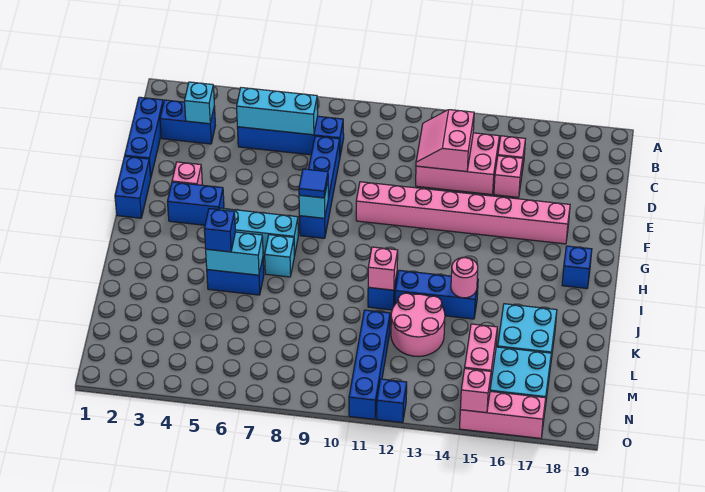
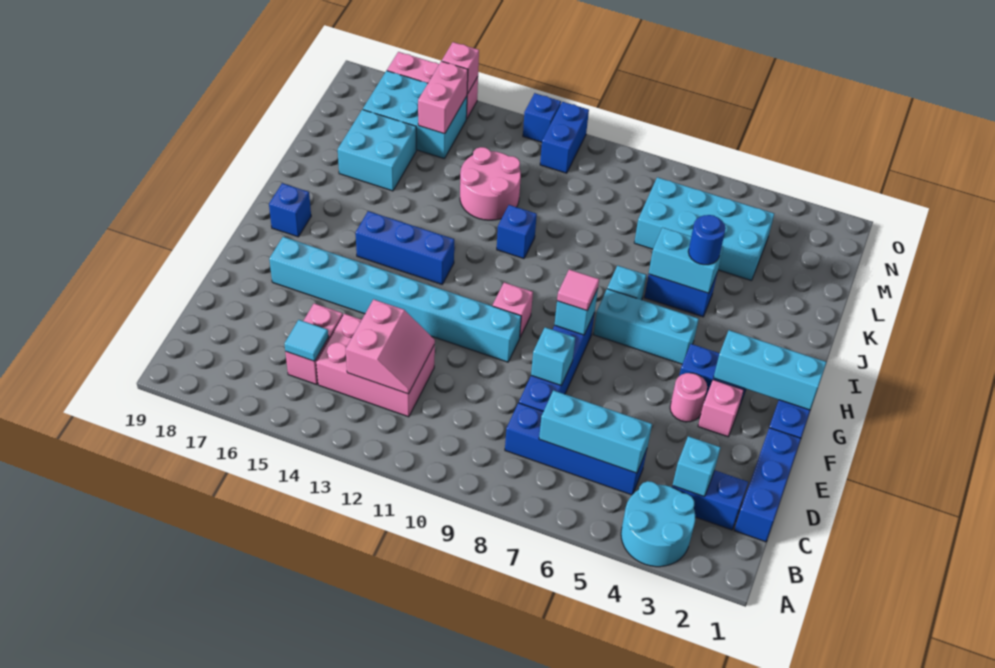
none -> cyan round brick A3:B4 level 1
none -> cyan tile C15 level 2
none -> cyan brick E8 level 2
pink brick F10:F17 level 1 -> cyan brick F10:F17 level 1
none -> cyan brick G1:G3 level 2
blue tile G8 level 3 -> pink tile G8 level 3
blue brick J5 level 3 -> blue round brick J5 level 3
pink brick J11 level 2 -> pink brick G10 level 1
blue brick J12:J14 level 1 -> blue brick H13:H15 level 1
pink round brick J14 level 2 -> pink round brick F4 level 1
none -> cyan brick L4:M7 level 1
blue brick L11:O11 level 1 -> blue brick N11:O11 level 1

